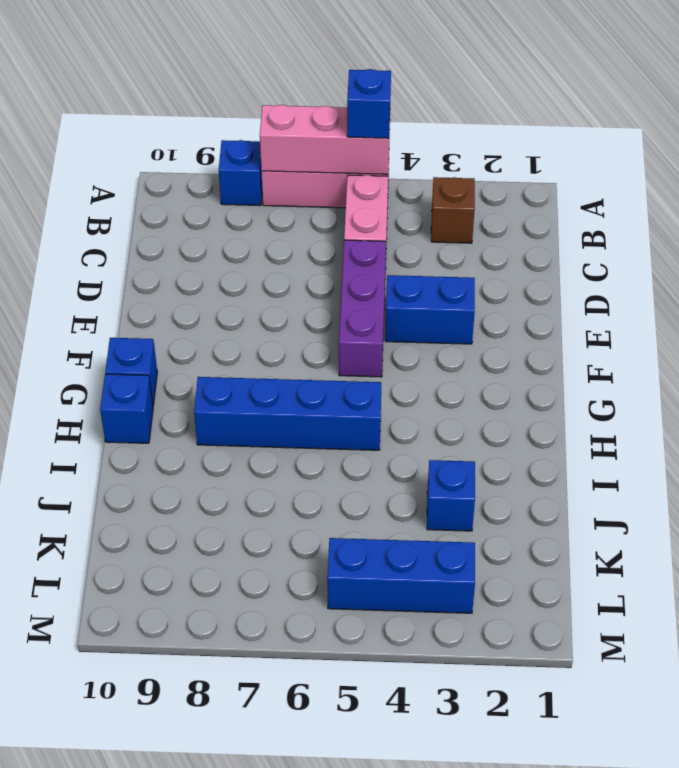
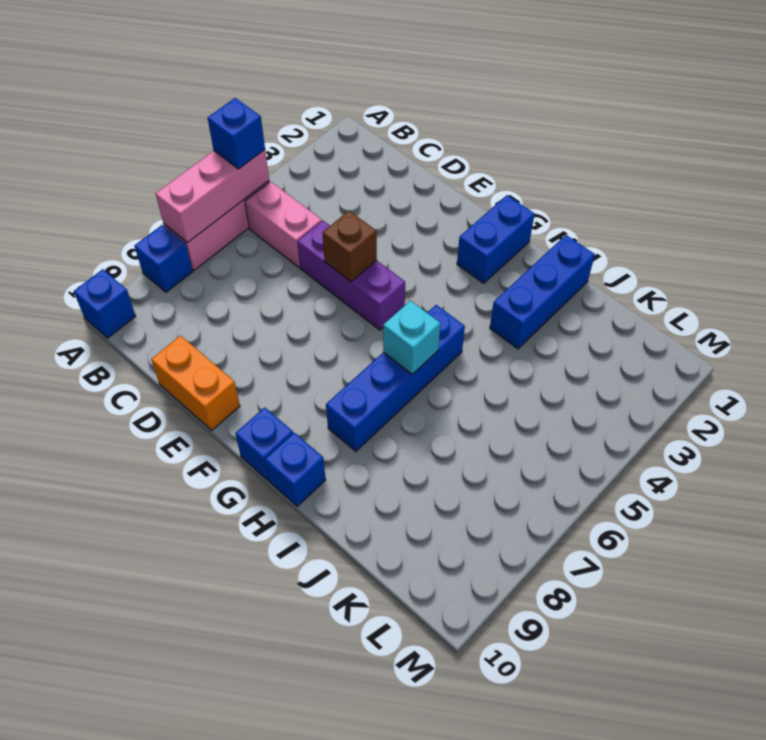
brown brick B3 level 1 -> brown brick E5 level 2
none -> orange brick D10:E10 level 1
blue brick E3:E4 level 1 -> blue brick G1:G2 level 1
none -> cyan brick H6 level 2
blue brick J3 level 1 -> blue brick A10 level 1
blue brick L3:L5 level 1 -> blue brick I1:I3 level 1

